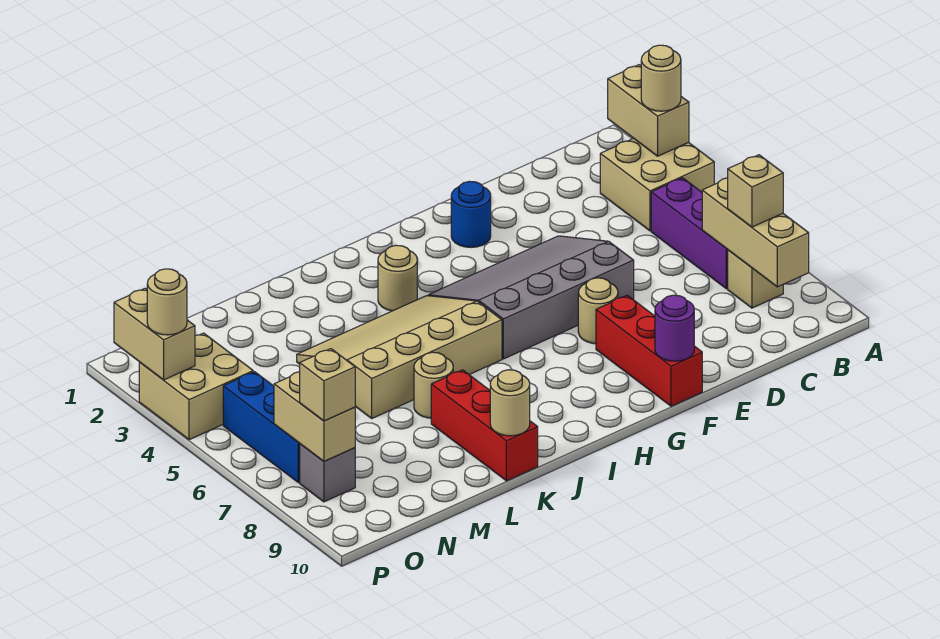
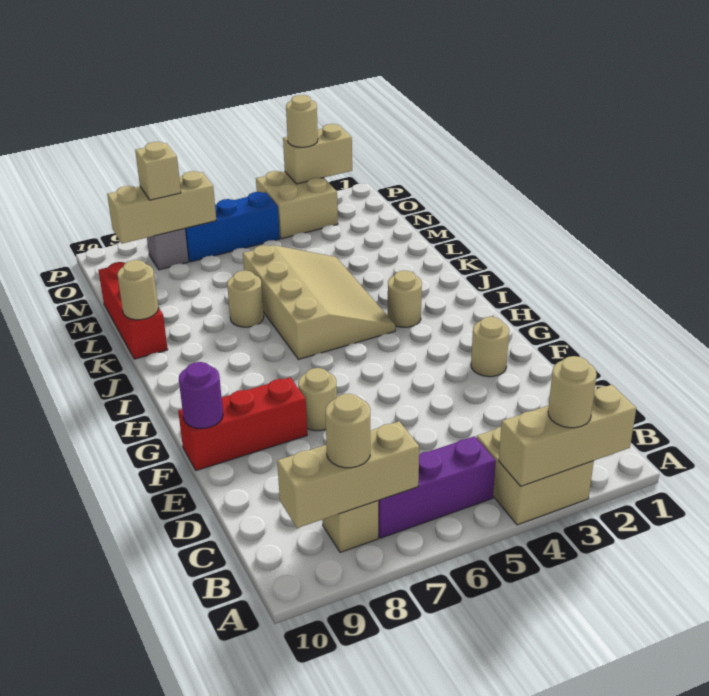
tan brick A2:A3 level 2 -> tan brick A2:A4 level 2
tan brick B8 level 3 -> tan round brick B8 level 3
grey slope E4:H6 level 1 top 6 -> none
blue round brick F2 level 1 -> tan round brick F2 level 1
red brick K8:K10 level 1 -> red brick K10:M10 level 1
tan brick O7:O8 level 2 -> tan brick O7:O9 level 2

